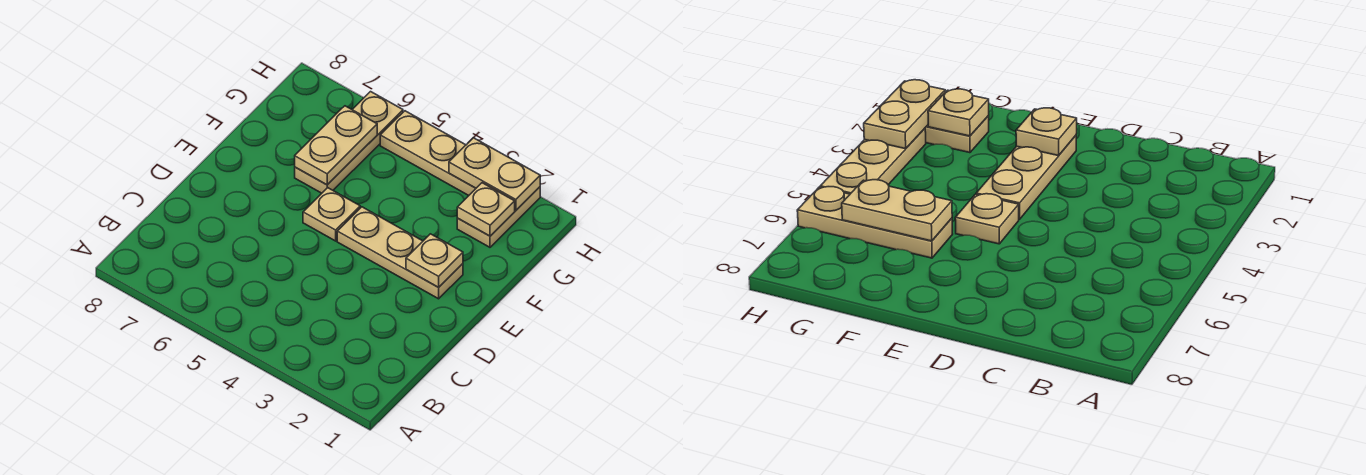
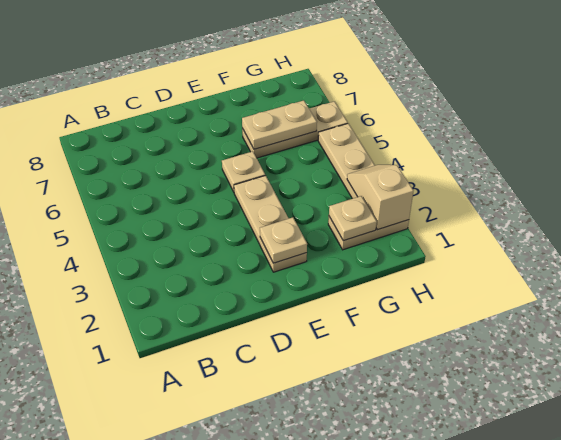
tan plate H2:H3 level 2 -> tan slope H2:H3 level 2 top 2

